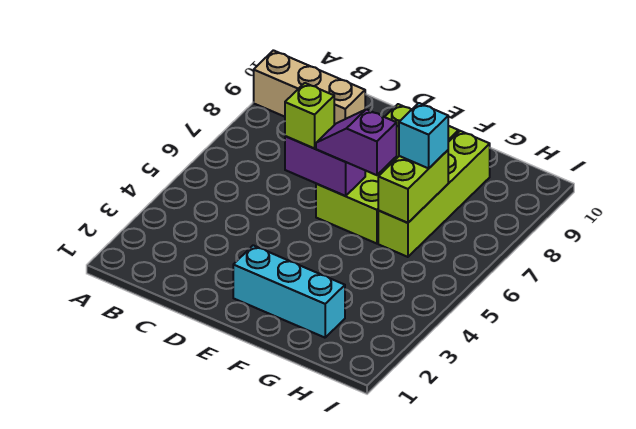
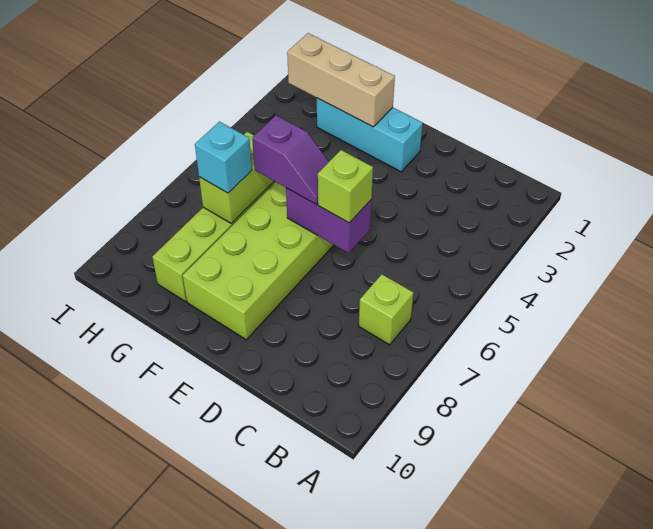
tan brick A9:C9 level 1 -> tan brick F2:H2 level 2
none -> lime brick B7 level 1

